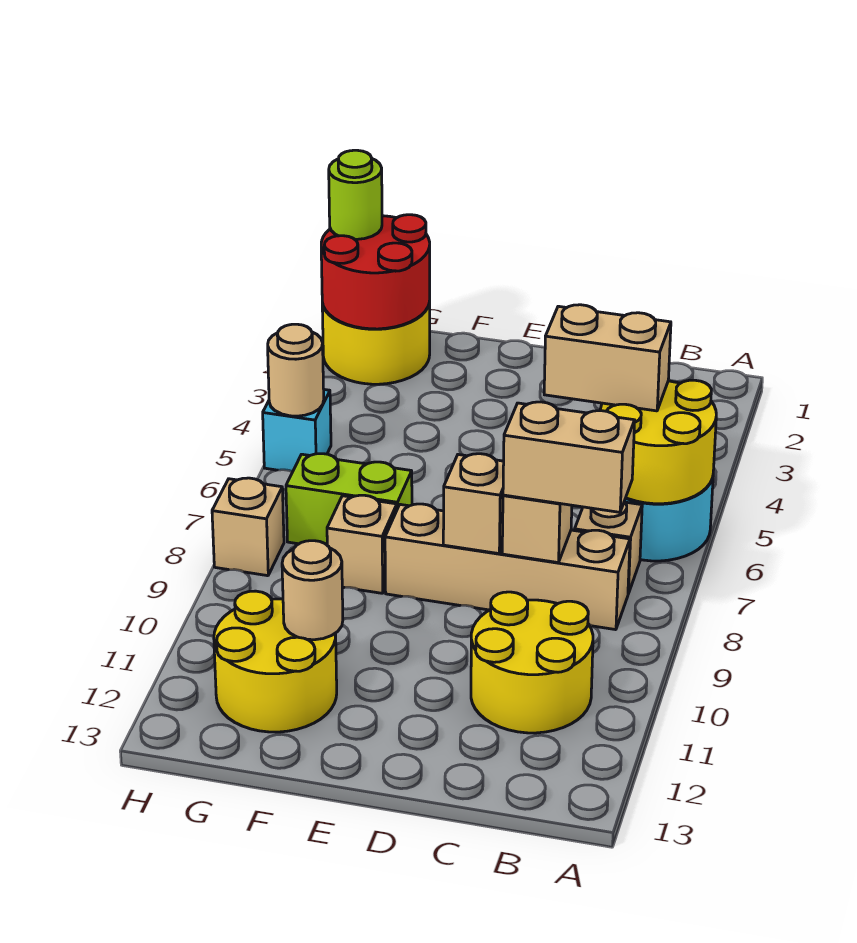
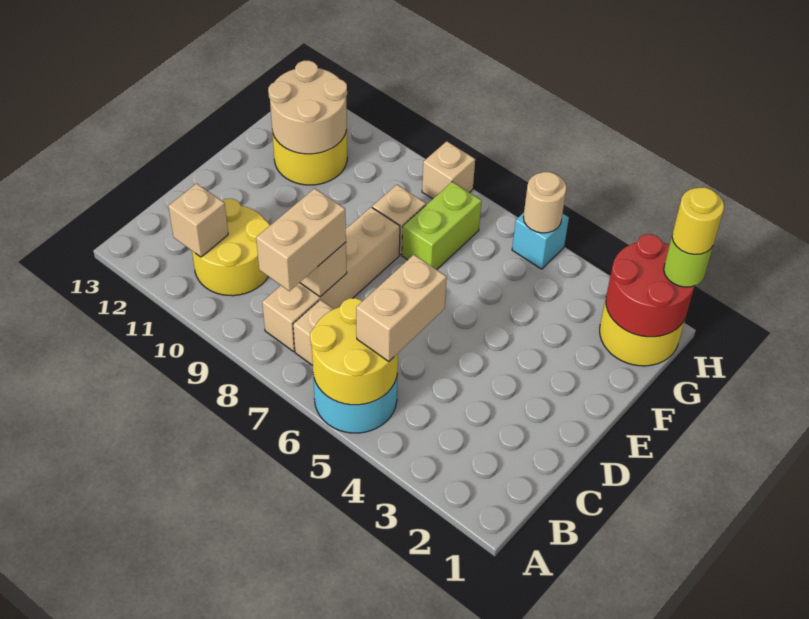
tan brick D8 level 2 -> tan brick B11 level 2
tan round brick F11 level 2 -> tan round brick F11:G12 level 2
none -> yellow round brick H1 level 4

